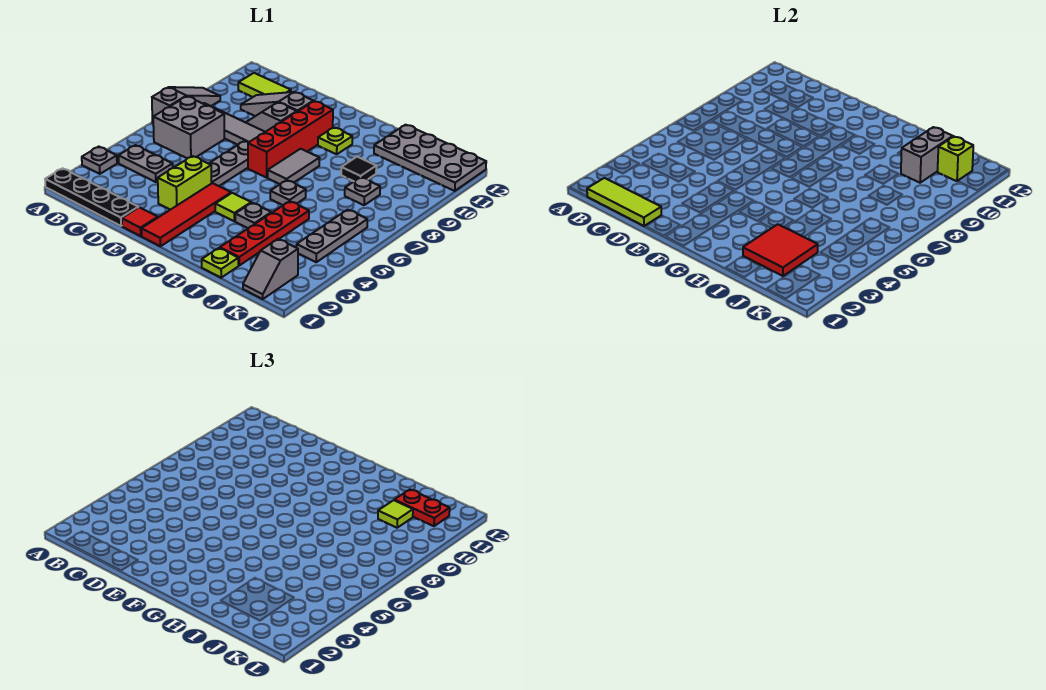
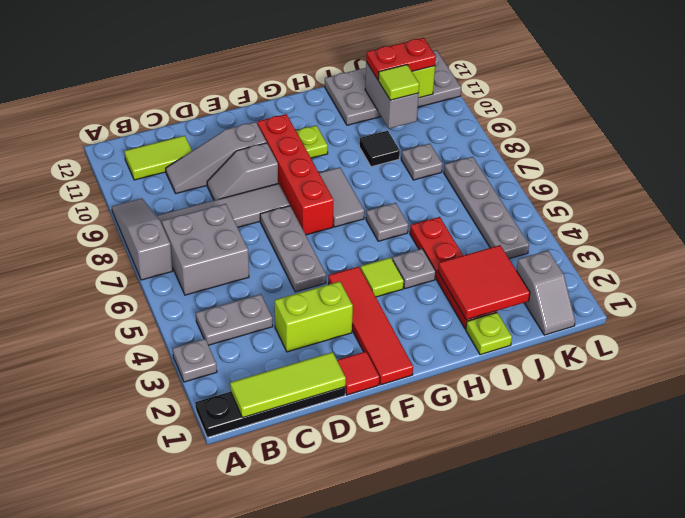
lime brick E3:E4 level 1 -> lime brick D3:E3 level 1
grey plate K4:K6 level 1 -> grey plate K4:K7 level 1

